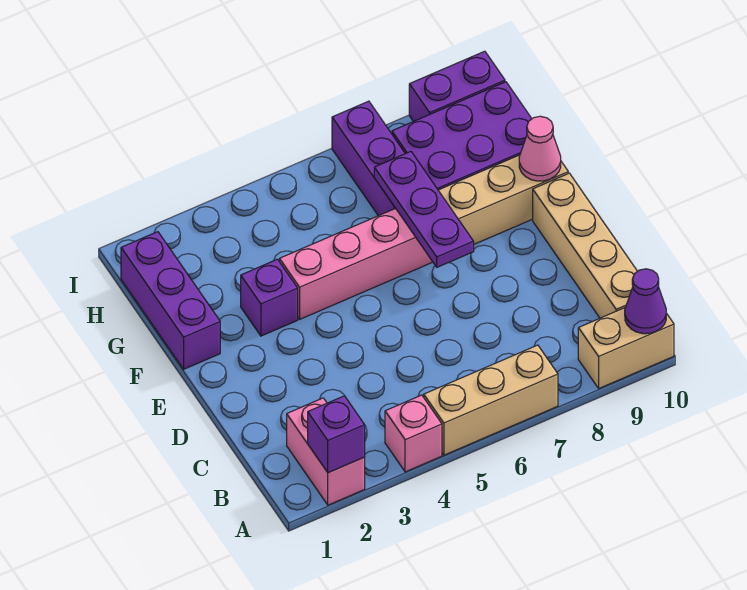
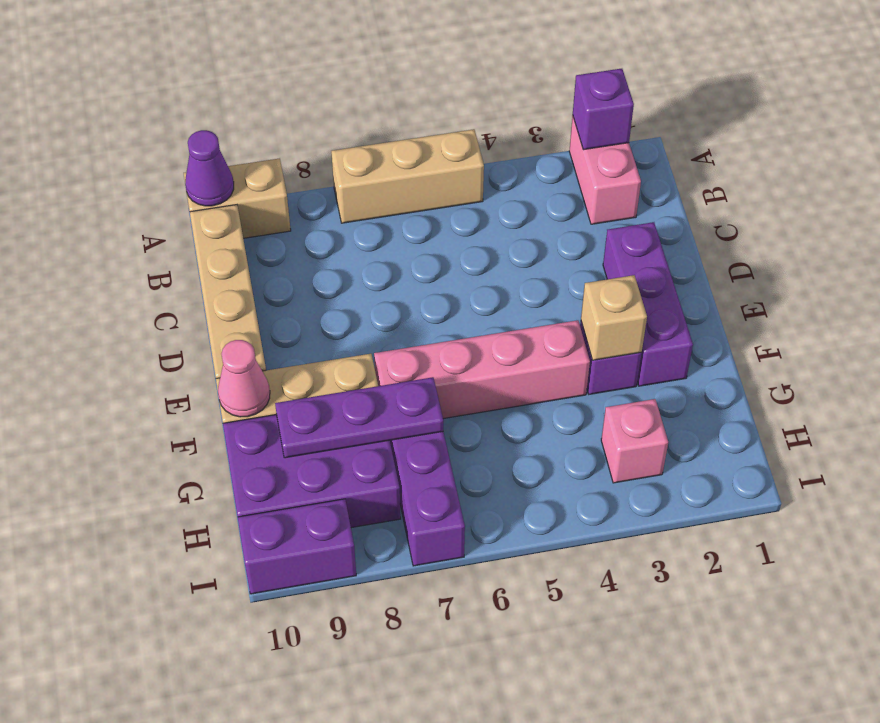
pink brick A4 level 1 -> pink brick H3 level 1
purple plate E7:G7 level 2 -> purple plate G7:G9 level 2
purple brick F1:H1 level 1 -> purple brick D2:F2 level 1
none -> tan brick F3 level 2

